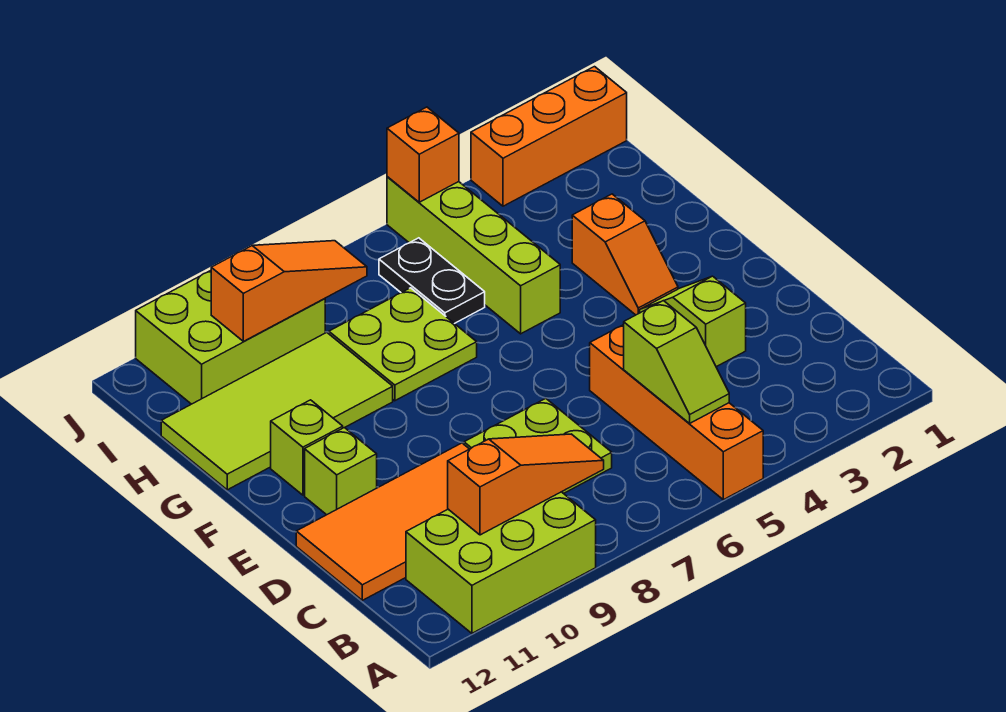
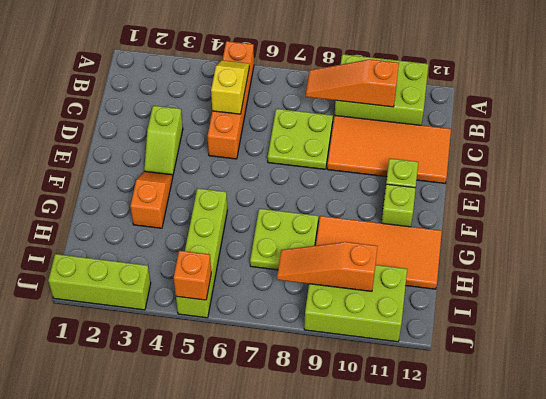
lime slope B5:C5 level 2 top C -> yellow slope B5:C5 level 2 top C
lime tile G9:H12 level 1 -> orange tile G9:H12 level 1
black plate H6:I6 level 1 -> none
orange brick J1:J3 level 1 -> lime brick J1:J3 level 1

